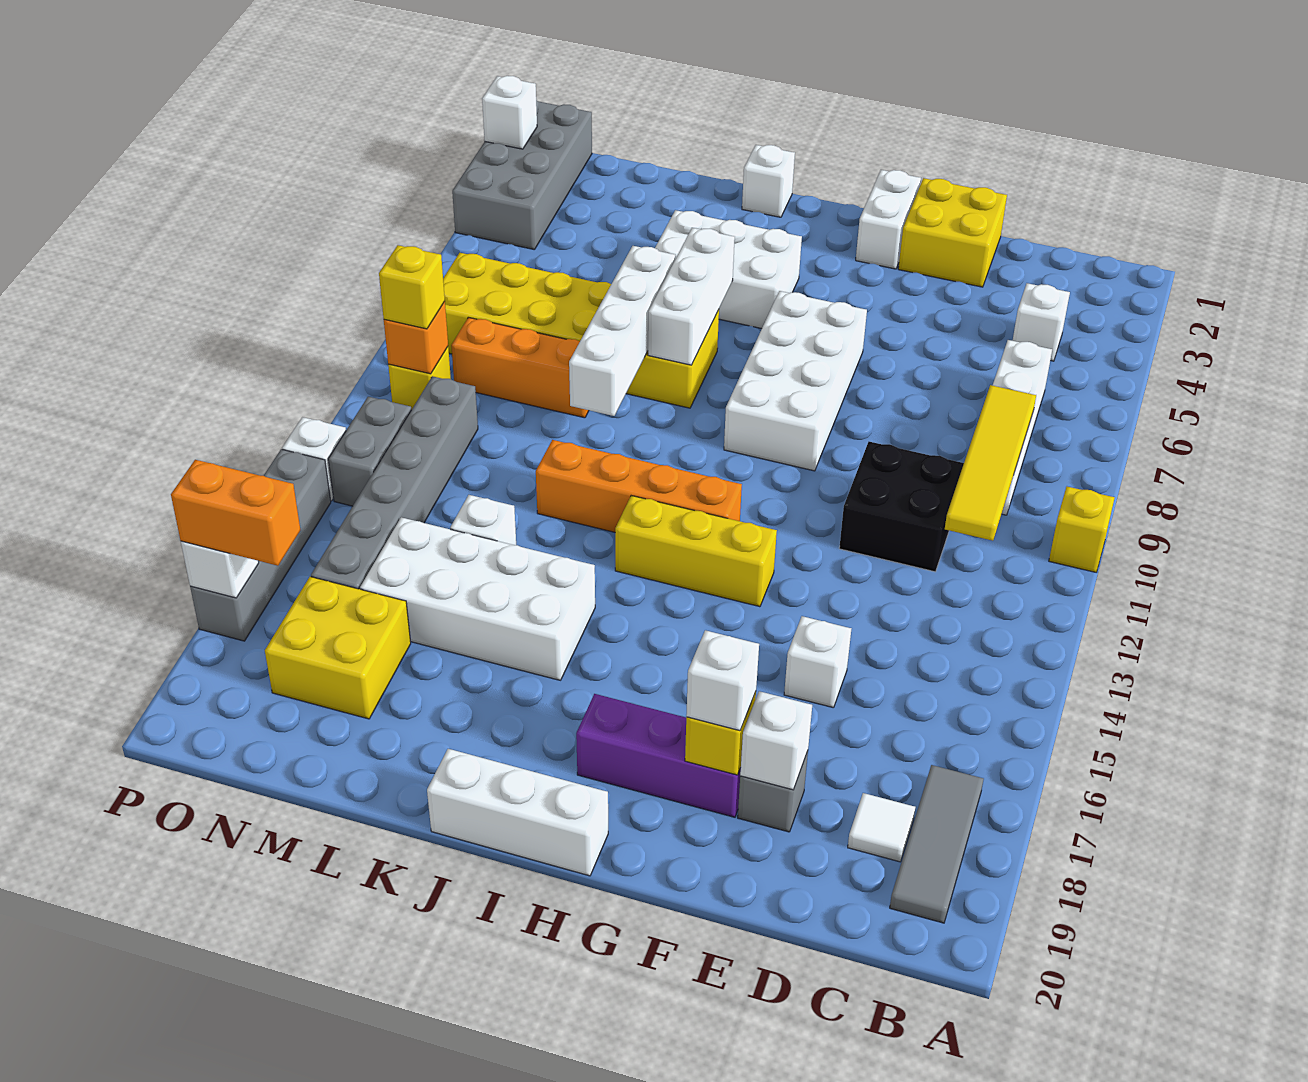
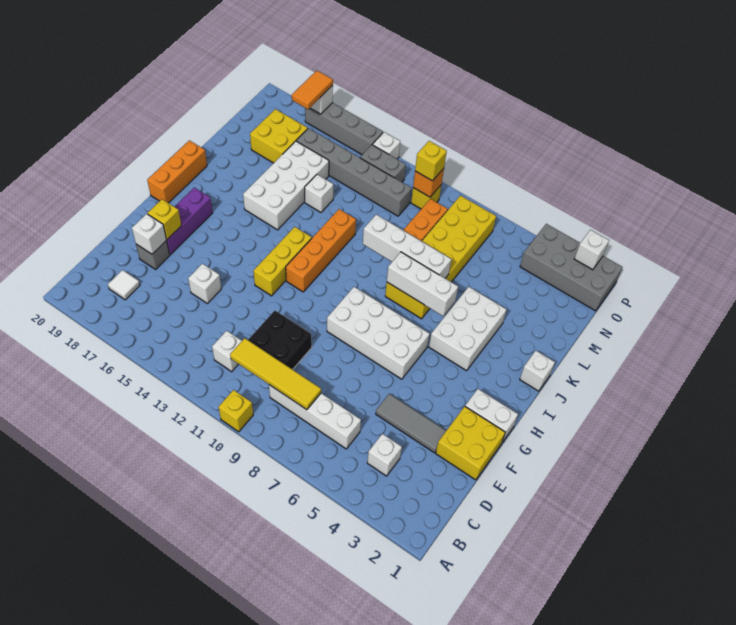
grey tile B17:B19 level 1 -> grey tile E3:E5 level 1
white brick F18 level 3 -> white brick C12 level 1
white brick H20:J20 level 1 -> orange brick H20:J20 level 1
orange brick O17:P17 level 3 -> orange tile O17:P17 level 3

